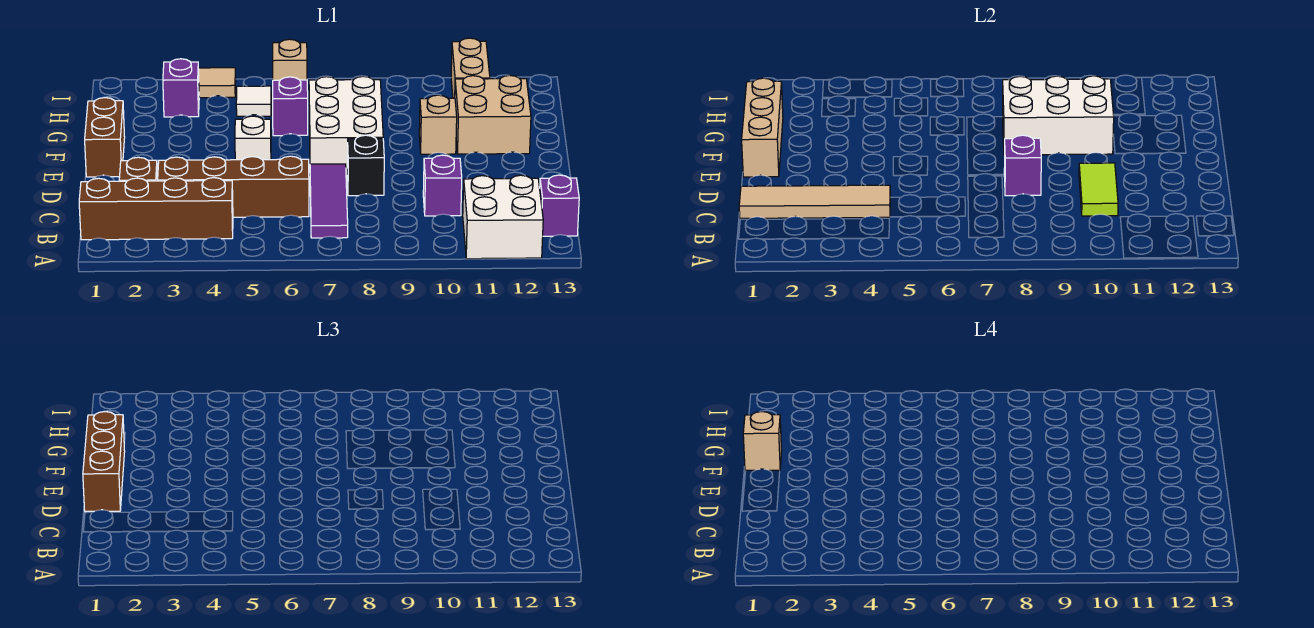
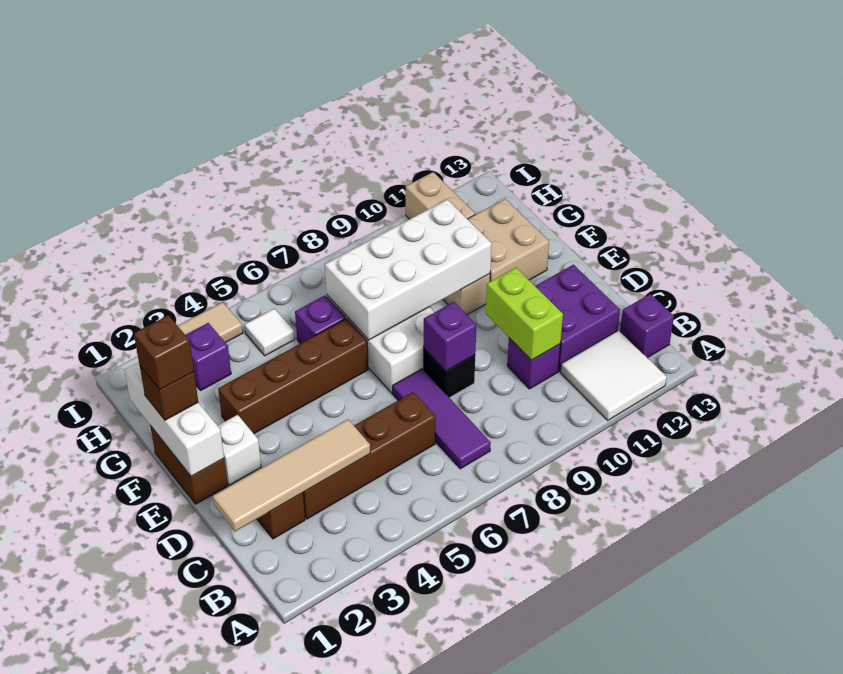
white brick A11:B12 level 1 -> white tile A11:B12 level 1
brown brick B1:B4 level 1 -> brown brick F3:F6 level 1
lime tile C10:D10 level 2 -> lime brick C10:D10 level 2
none -> purple brick C11:D12 level 1
brown brick D1:F1 level 3 -> brown brick F1 level 3
tan brick E1:G1 level 2 -> white brick E1:G1 level 2
white brick E5 level 1 -> white brick E2 level 1
tan brick F1 level 4 -> brown brick F1 level 4
white brick F8:G10 level 2 -> white brick F7:G10 level 2
tan brick I6 level 1 -> none

